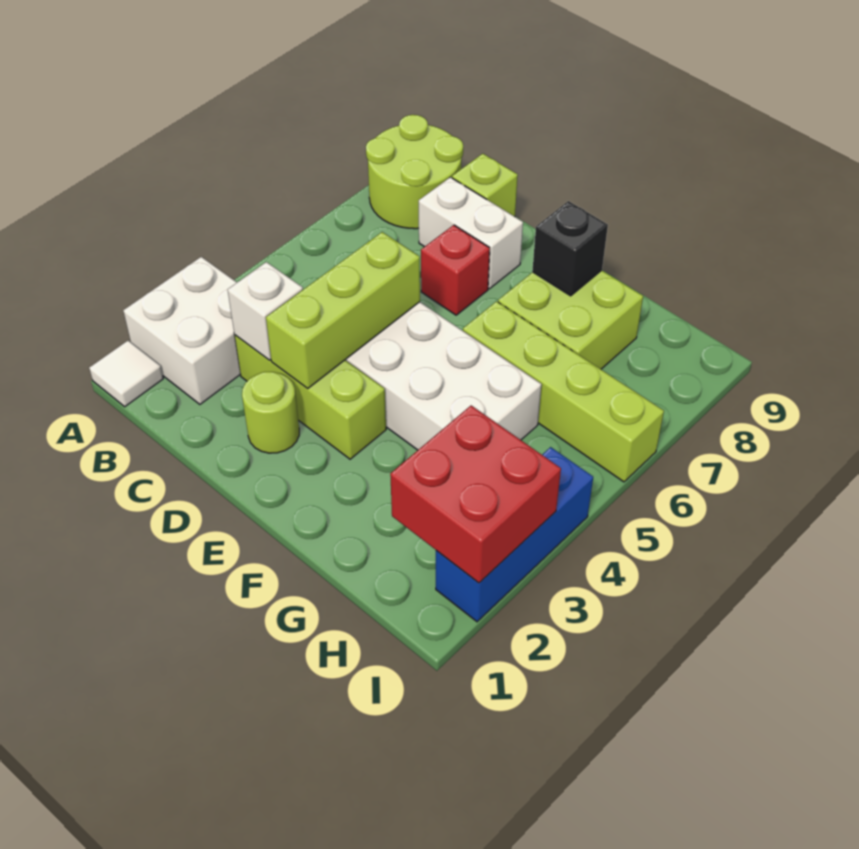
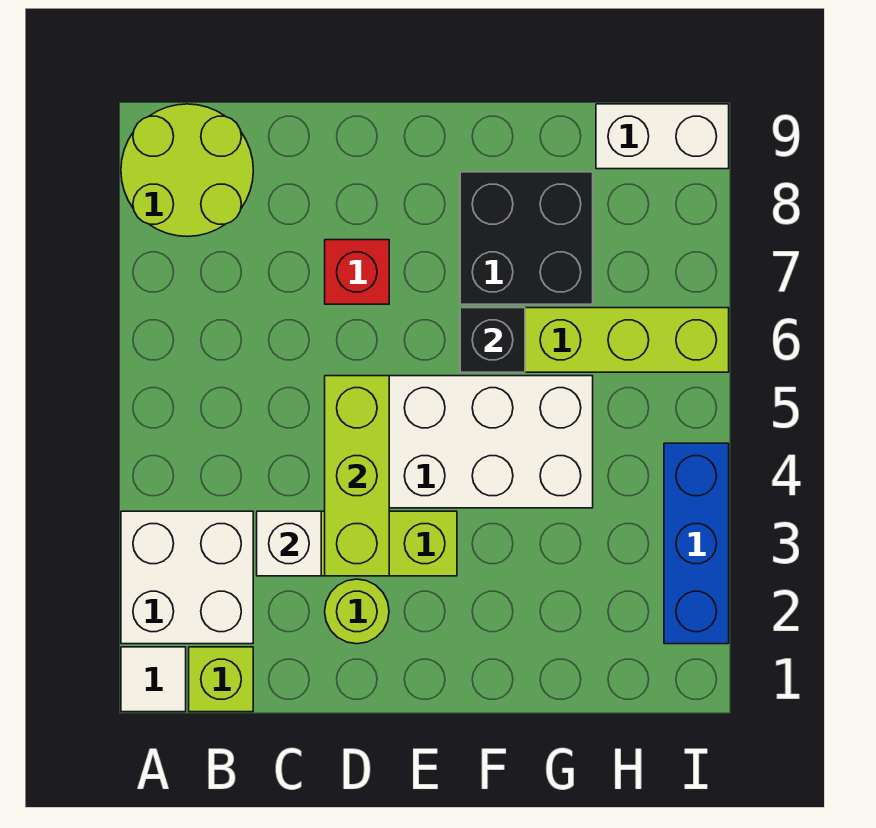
white brick C8:D8 level 1 -> white brick H9:I9 level 1
lime brick C9 level 1 -> lime brick B1 level 1
lime brick F7:G8 level 1 -> black brick F7:G8 level 1
black brick F8 level 2 -> black brick F6 level 2
red brick H2:I3 level 2 -> none

